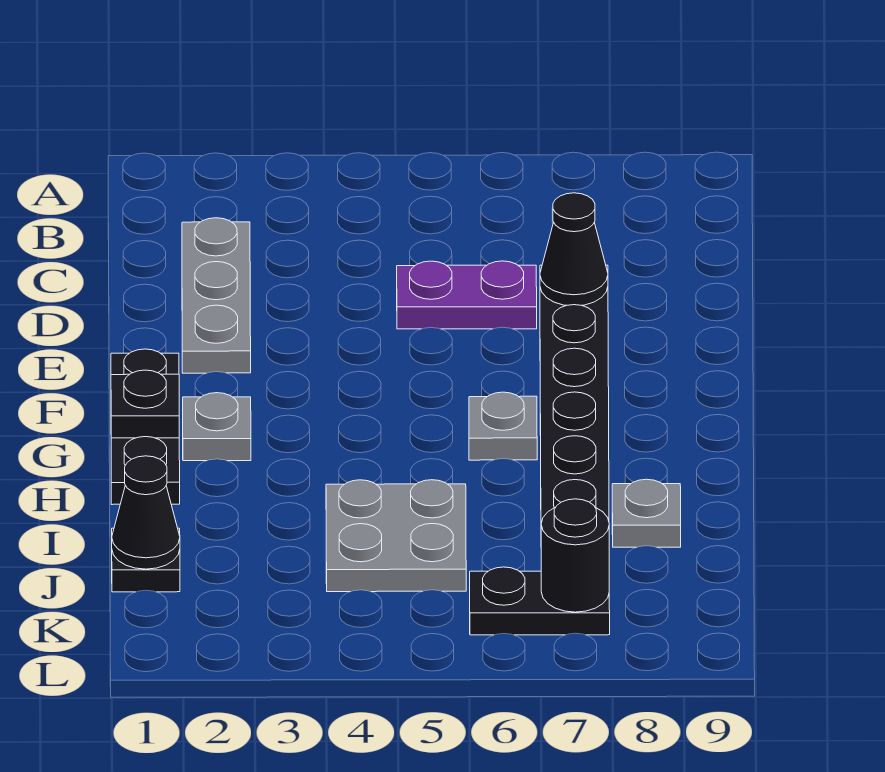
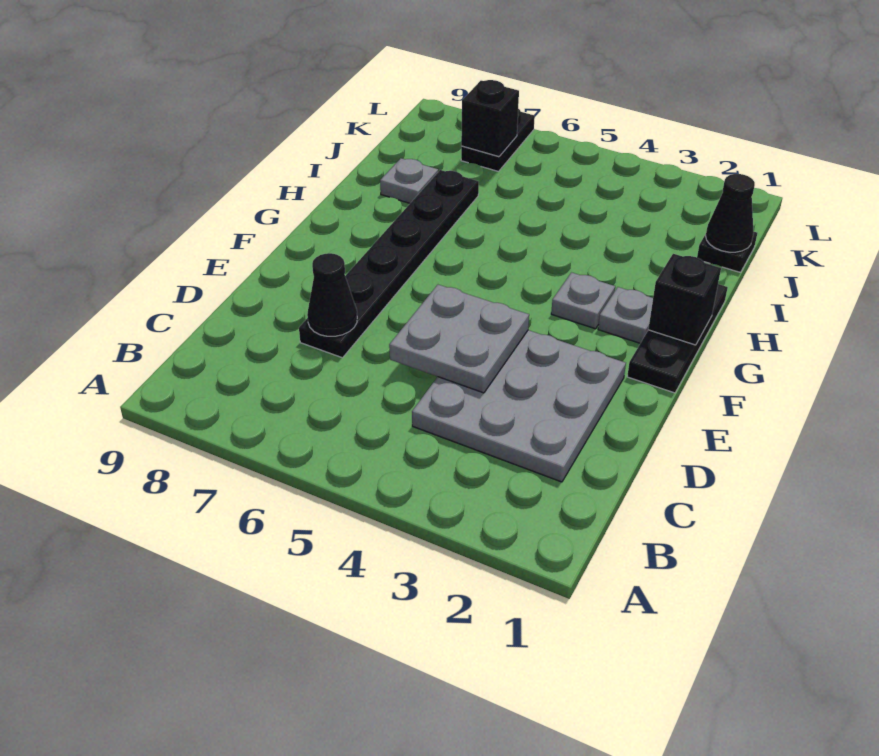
grey plate C2:E2 level 1 -> grey plate C2:E4 level 1
purple plate D5:D6 level 1 -> none
black plate G1 level 2 -> black brick G1 level 2
grey plate G6 level 1 -> grey plate G3 level 1
grey plate I4:J5 level 1 -> grey plate D4:E5 level 2
black plate K6:K7 level 1 -> black plate K7:L7 level 1
black round brick K7 level 2 -> black brick K7 level 2

